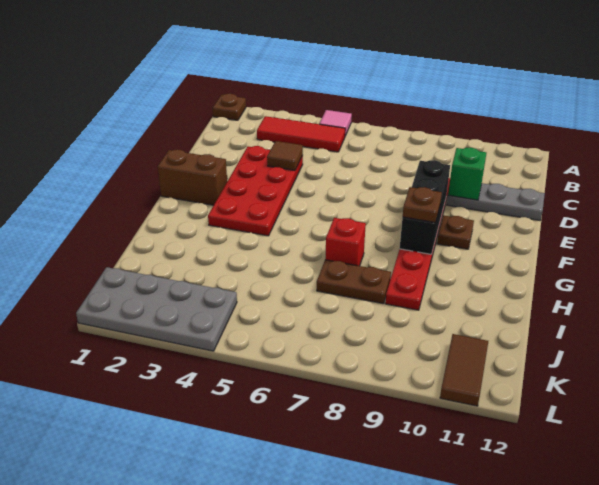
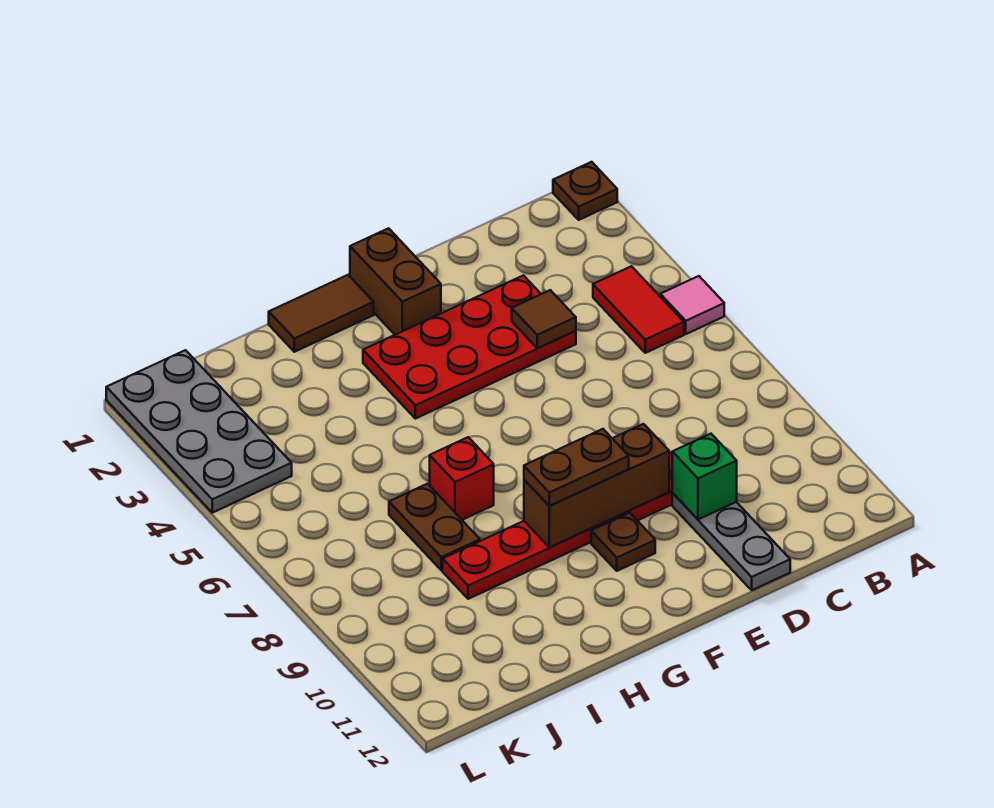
red tile B3:B5 level 1 -> red tile B4:B5 level 1
black brick E9:G9 level 2 -> brown brick E9:G9 level 2
brown plate G9 level 3 -> brown plate F9:G9 level 3
brown tile K11:L11 level 1 -> brown tile G1:H1 level 1

